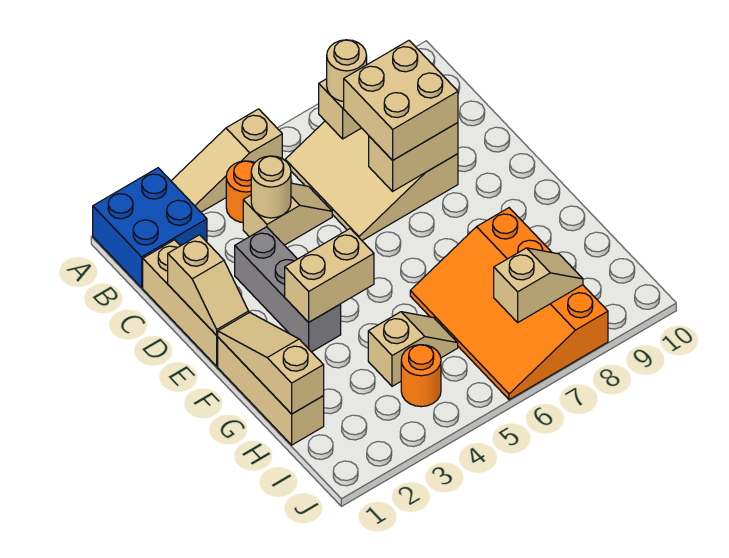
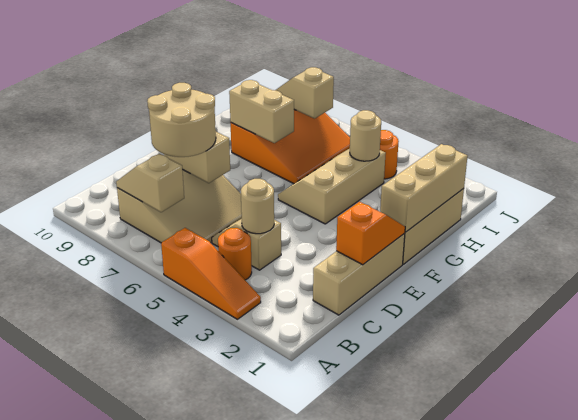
blue brick A1:B2 level 1 -> none
tan slope A3:A5 level 1 top 5 -> orange slope A3:A5 level 1 top 5
tan round brick B7 level 3 -> tan round brick H4 level 2
tan brick C7:D8 level 3 -> tan round brick C7:D8 level 3
tan slope D1:E1 level 2 top D -> orange slope D1:E1 level 2 top D
grey brick D3:F3 level 1 -> none
tan slope F1:H1 level 2 top H -> tan brick F1:H1 level 2
tan brick F3:F4 level 2 -> tan brick G7:G8 level 2
orange slope G6:J8 level 1 top 8 -> orange slope G6:I8 level 1 top 8
tan slope H4:H5 level 1 top 4 -> tan slope F4:H5 level 1 top 4

